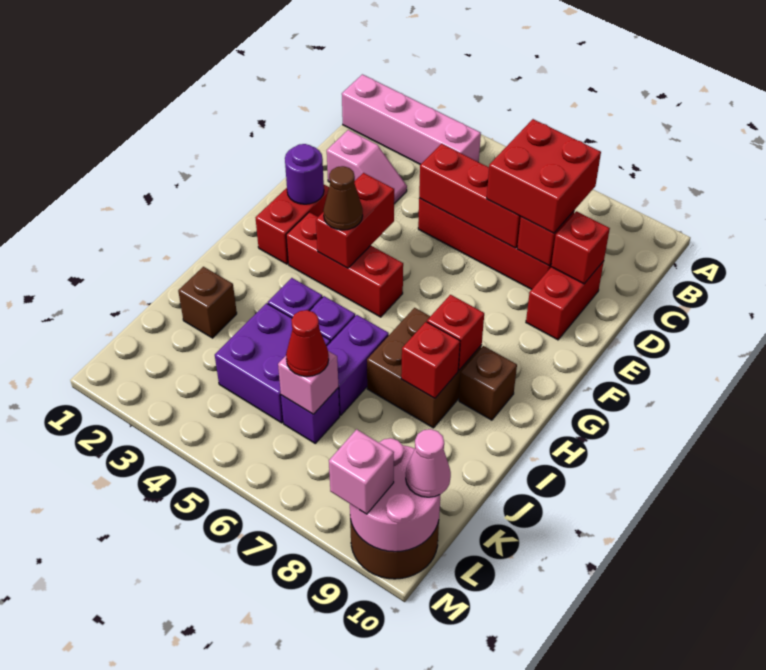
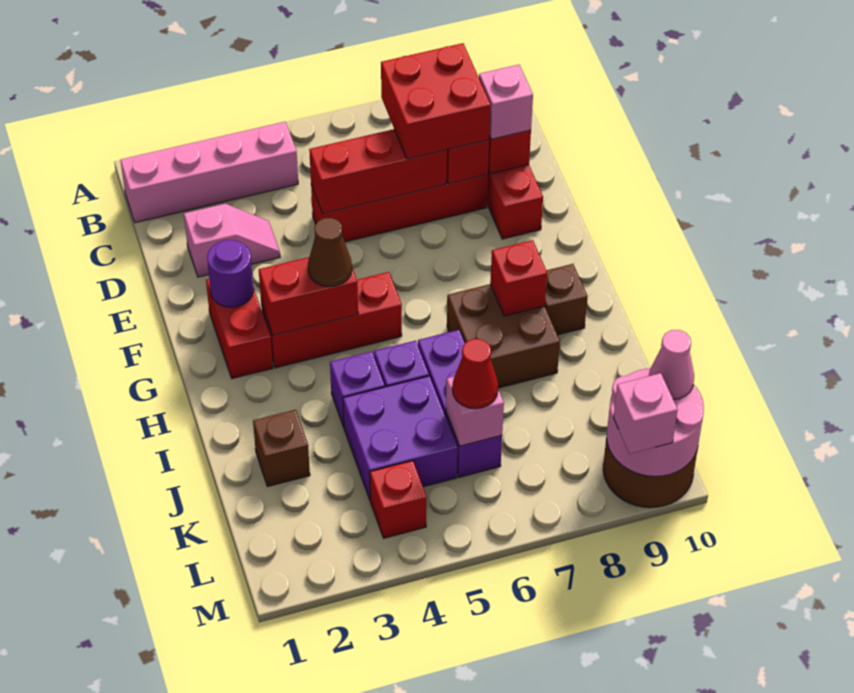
none -> pink brick D9 level 3
red brick F4:G4 level 2 -> red brick G3:G4 level 2
red brick I8 level 2 -> red brick L4 level 1

